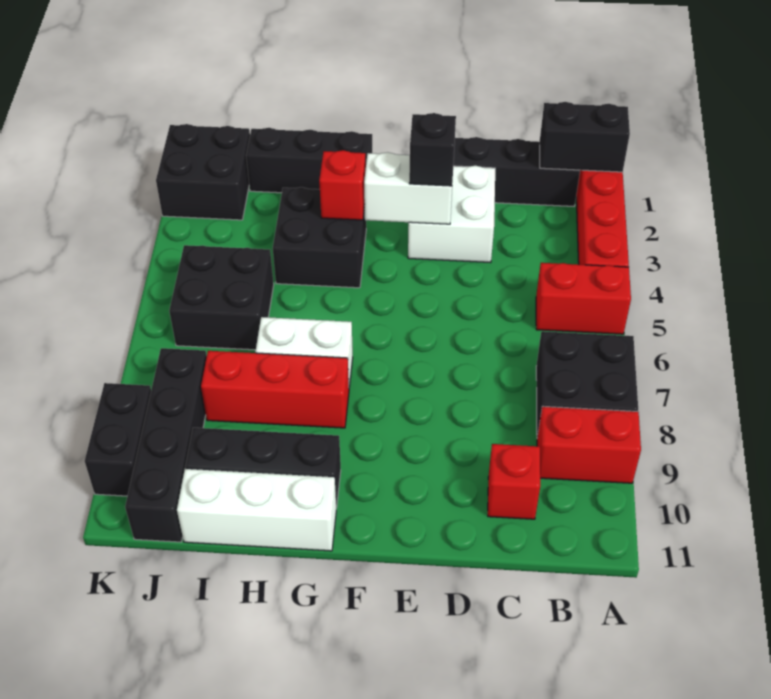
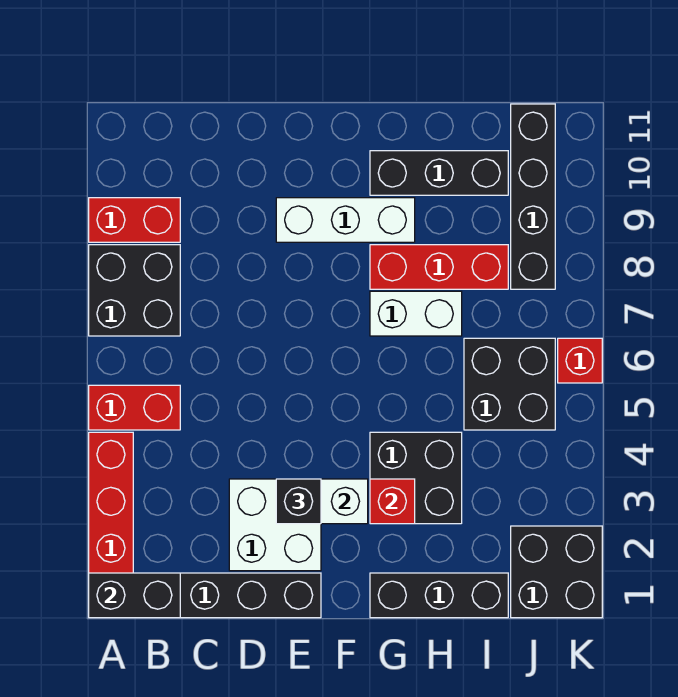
red brick C10 level 1 -> red brick K6 level 1
white brick G11:I11 level 1 -> white brick E9:G9 level 1
black brick K9:K10 level 1 -> none

